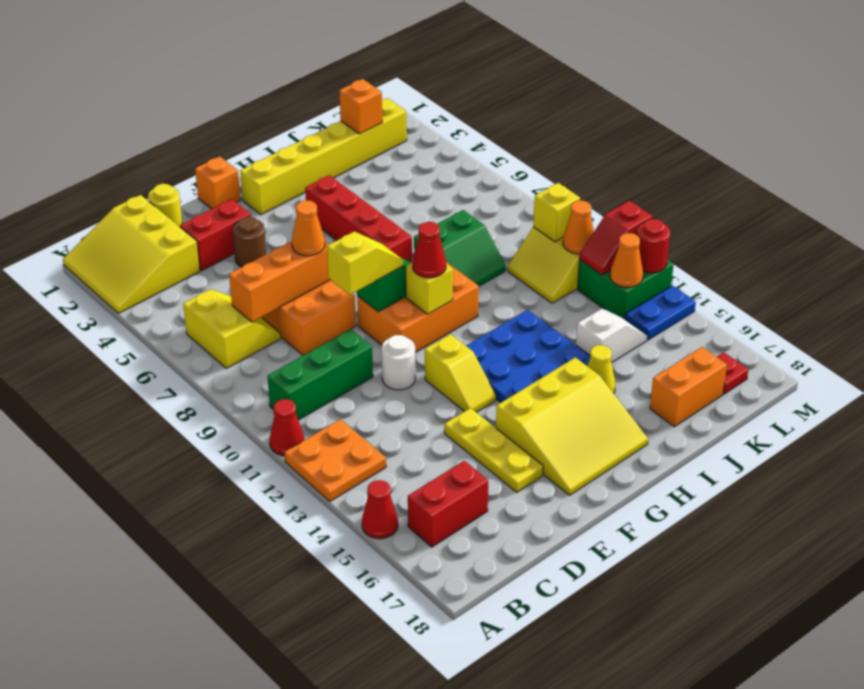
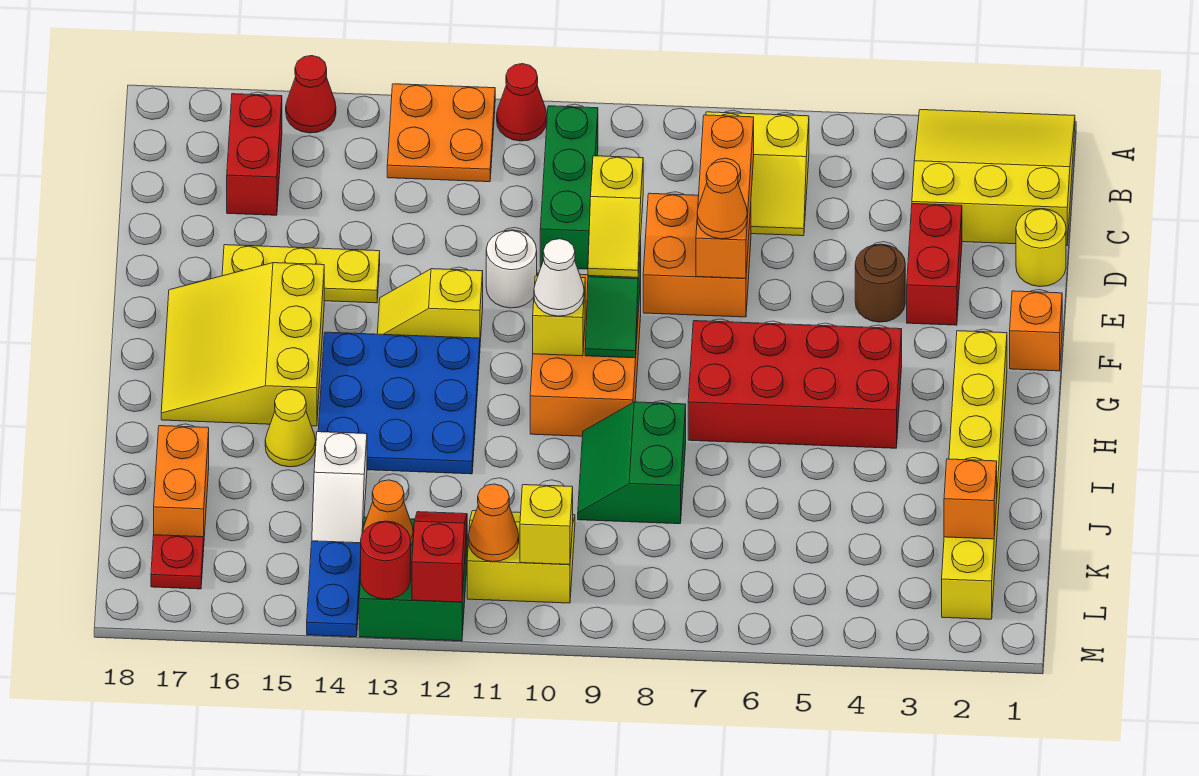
red cone G10 level 3 -> white cone G10 level 3
red brick H4:H7 level 1 -> red brick G4:H7 level 1

